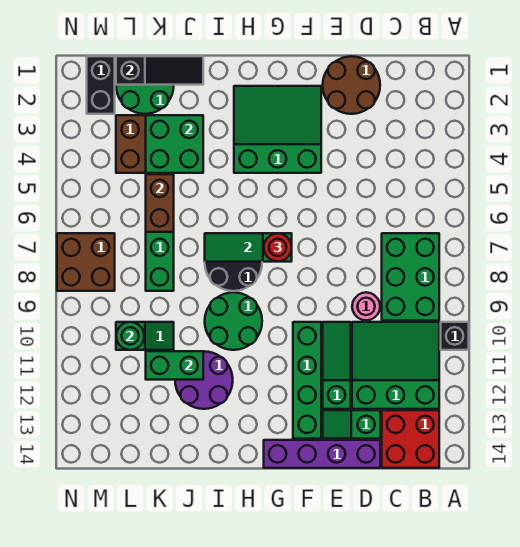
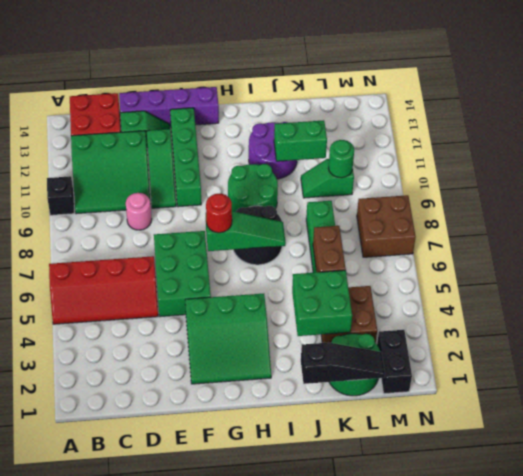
none -> red slope A5:D6 level 1 top 6
green brick B7:C9 level 1 -> green brick E5:F7 level 1
brown round brick D1:E2 level 1 -> none
black slope J1:L1 level 2 top L -> black slope J1:L1 level 2 top J

